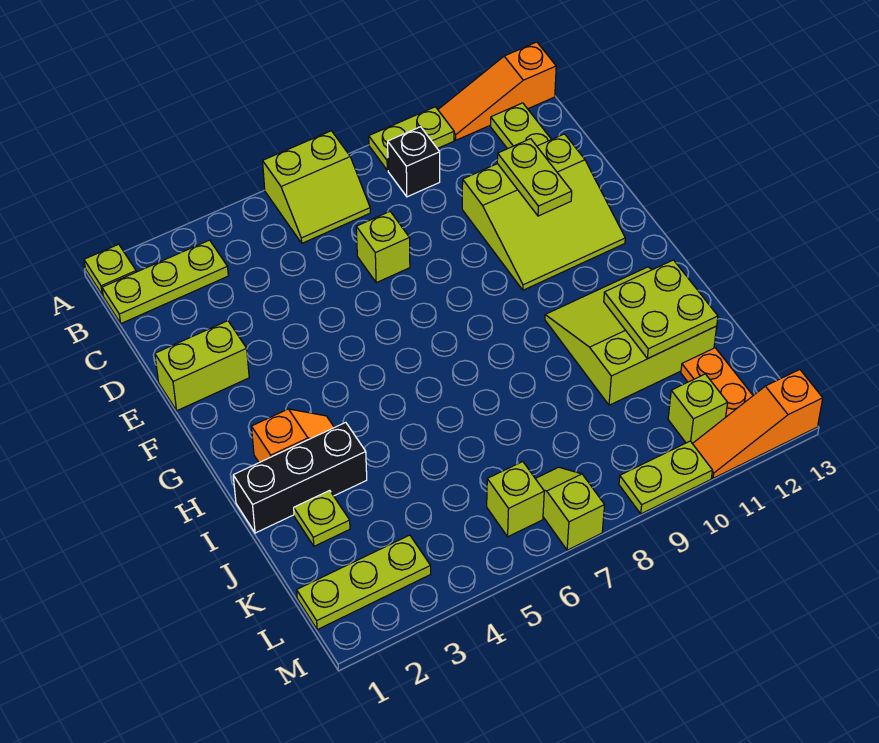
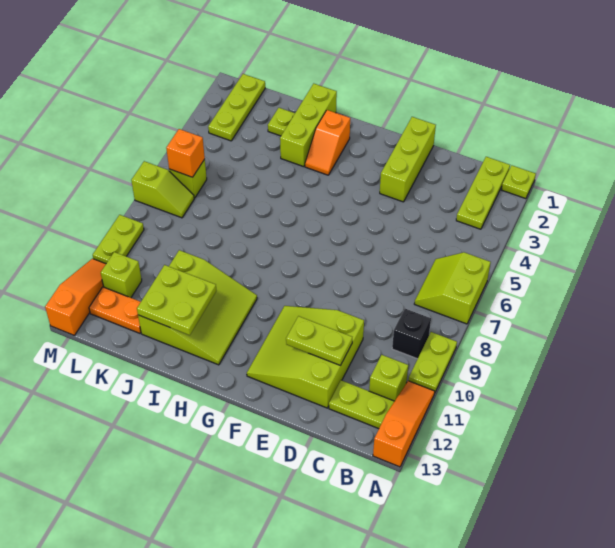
lime brick D7 level 1 -> lime brick B11 level 1
lime brick E1:E2 level 1 -> lime brick E1:E3 level 1
black brick I1:I3 level 1 -> lime brick I1:I3 level 1
none -> orange brick L6 level 2

